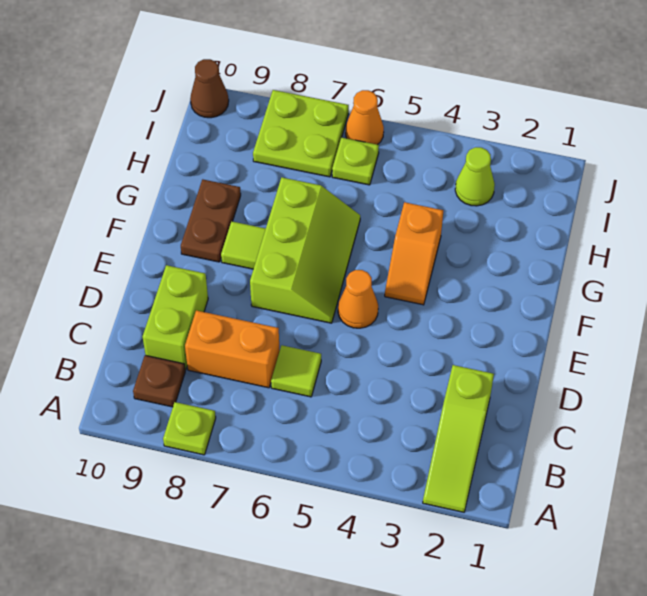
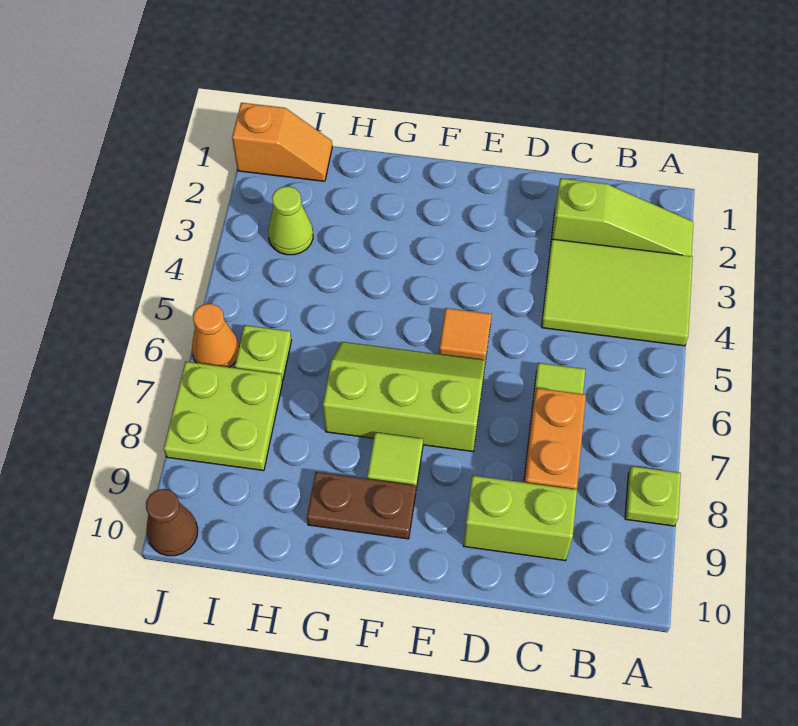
none -> lime tile A3:C4 level 1
brown plate B9 level 1 -> none
orange cone E5 level 1 -> orange tile E5 level 1
orange slope F4:G4 level 1 top G -> orange slope I1:J1 level 1 top J

